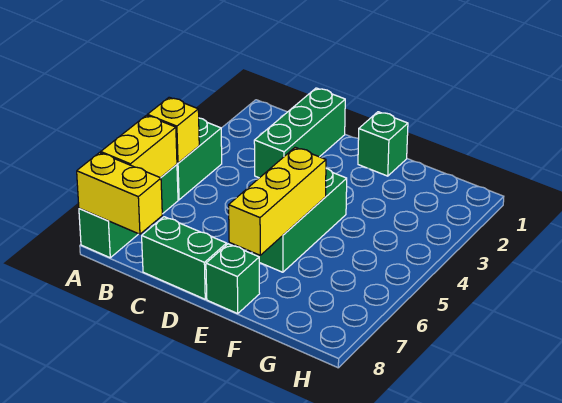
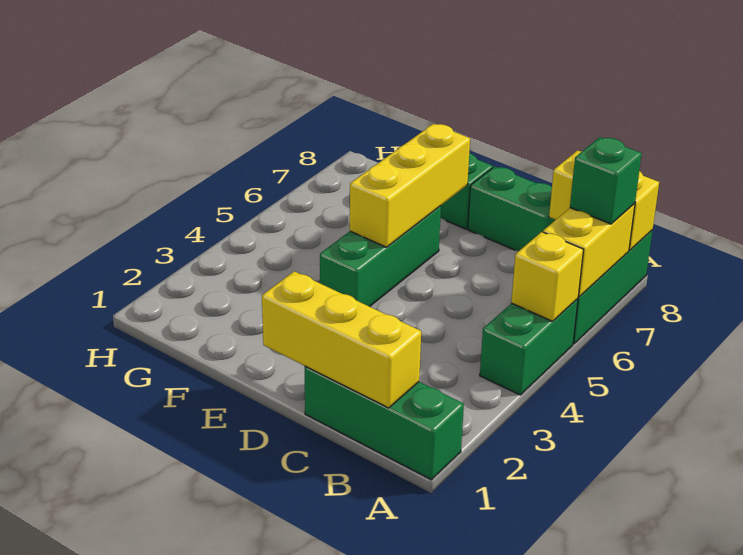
none -> yellow brick B1:D1 level 2
green brick C1:C3 level 1 -> green brick A1:C1 level 1
green brick E1 level 1 -> green brick A7 level 3

